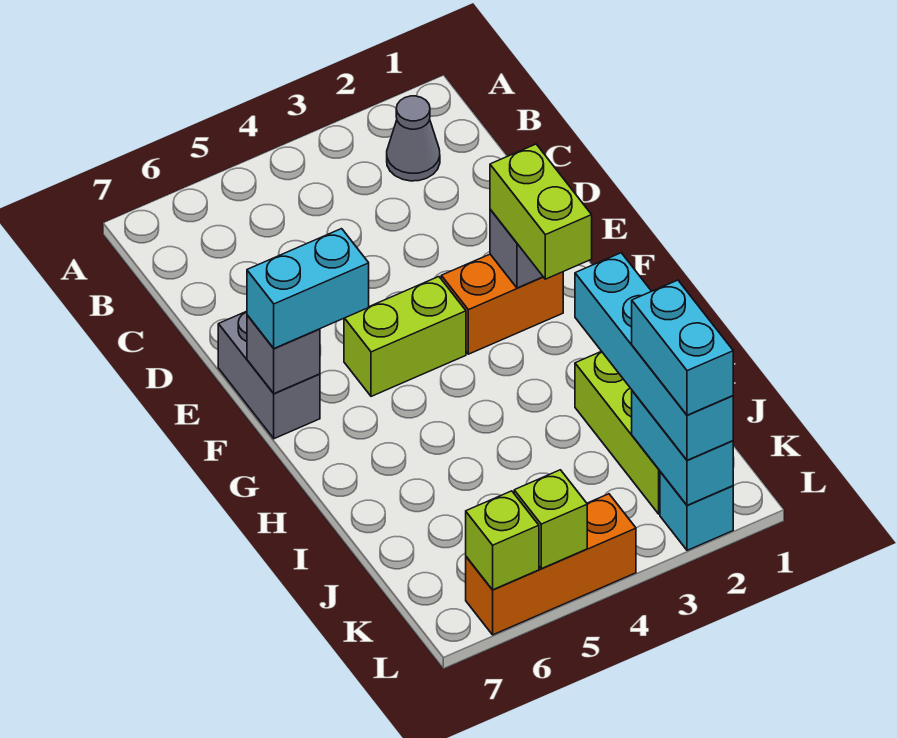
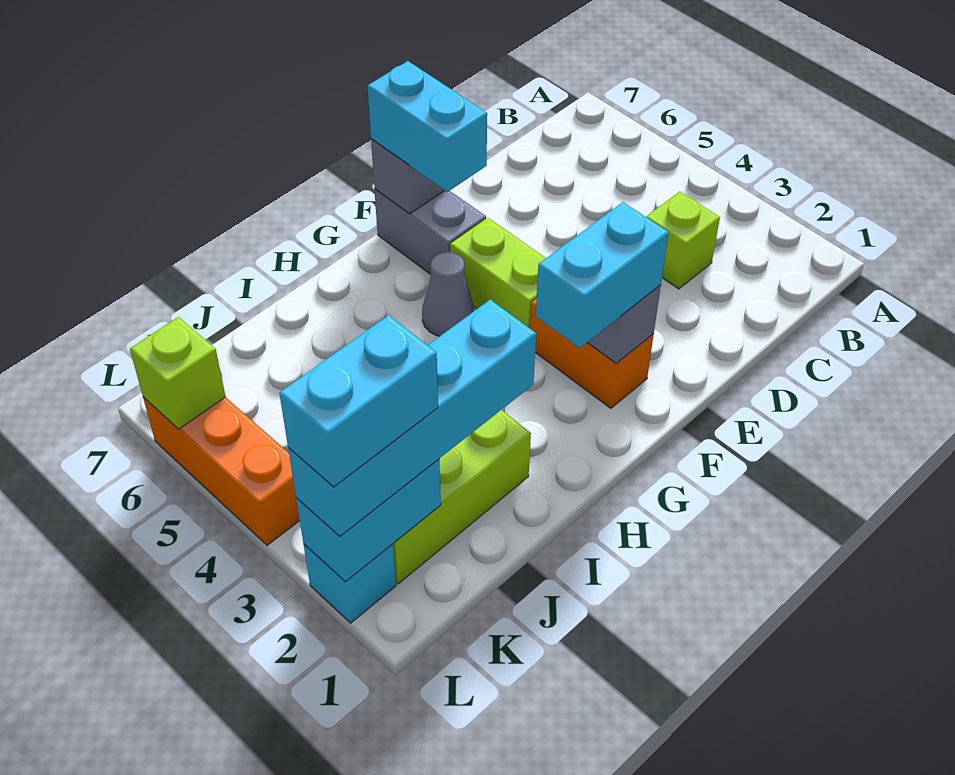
grey cone B2 level 1 -> grey cone G5 level 1
grey brick E7:F7 level 1 -> grey brick F6:F7 level 1
lime brick F2:G2 level 3 -> cyan brick F2:G2 level 3
lime brick L5 level 2 -> lime brick C3 level 1

